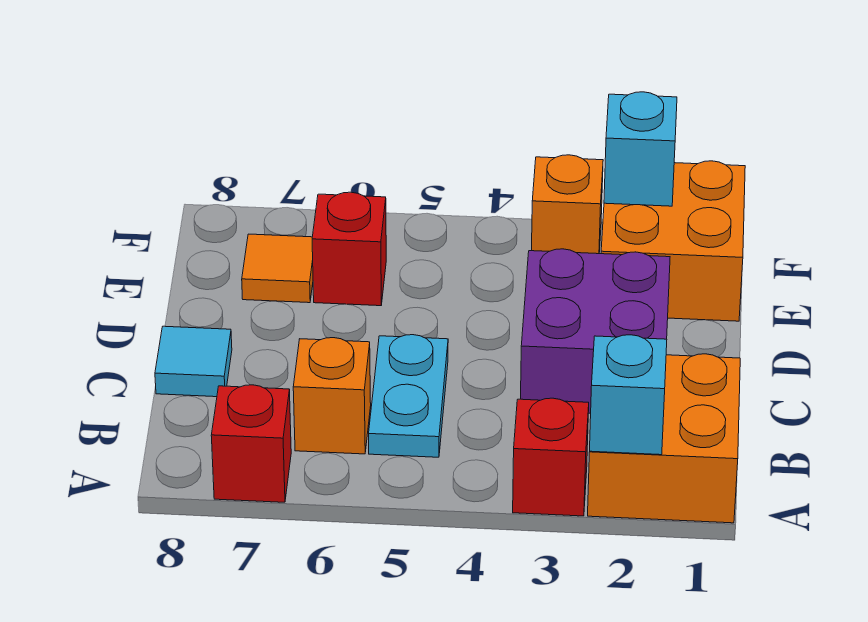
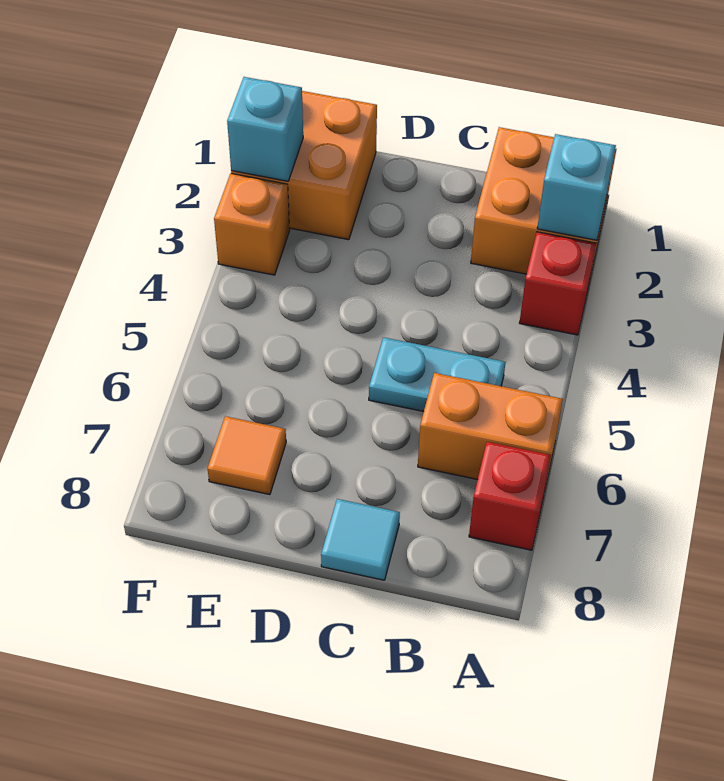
orange brick B6 level 1 -> orange brick A6:B6 level 1
purple brick C2:D3 level 1 -> none
red brick E6 level 1 -> none

